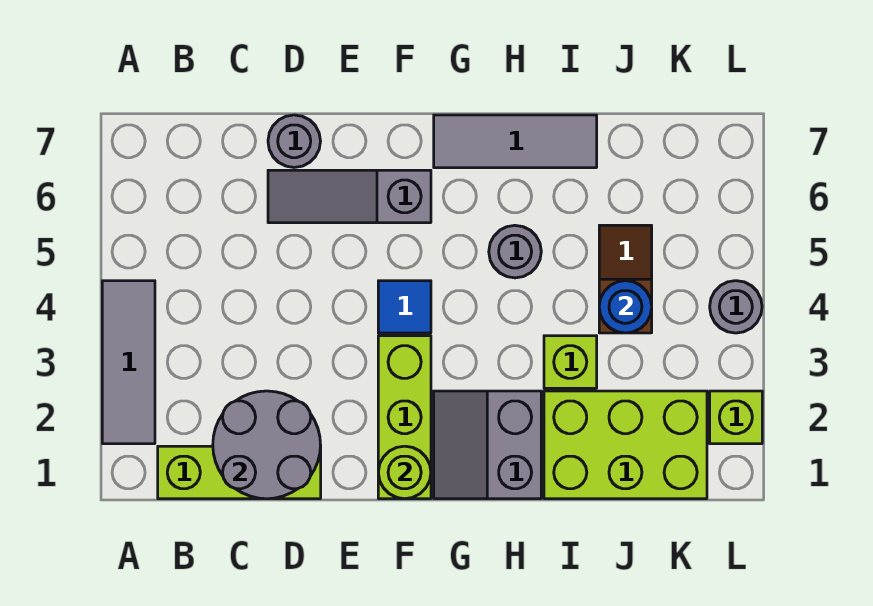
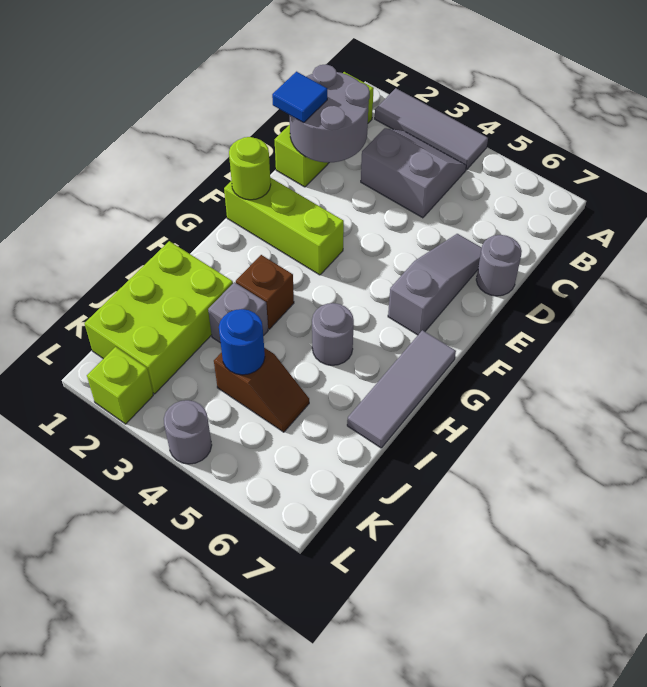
blue tile F4 level 1 -> blue tile D1 level 3
grey slope G1:H2 level 1 top H -> grey slope B3:C4 level 1 top C
none -> brown brick H3 level 1
lime brick I3 level 1 -> grey brick I3 level 1

